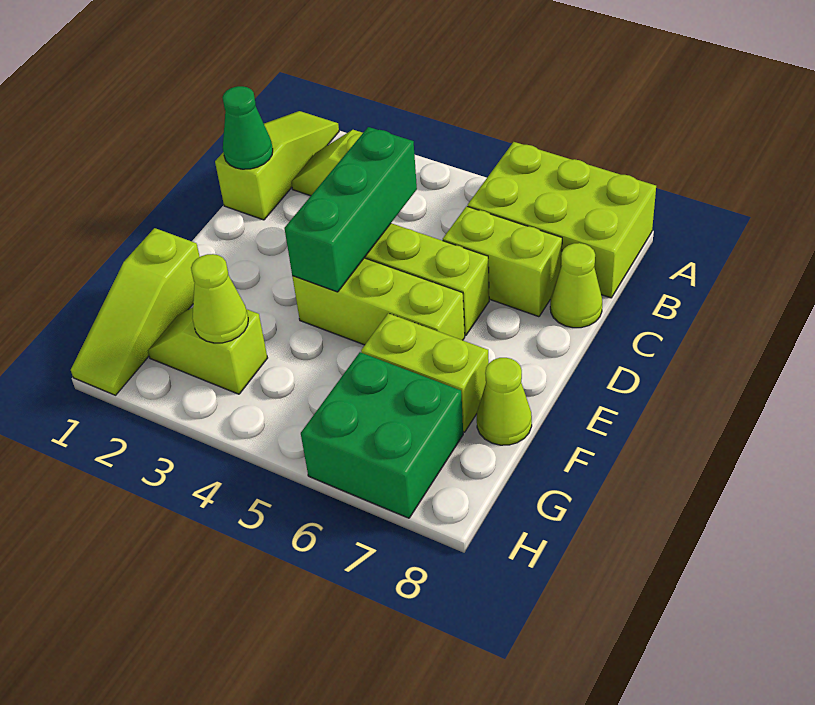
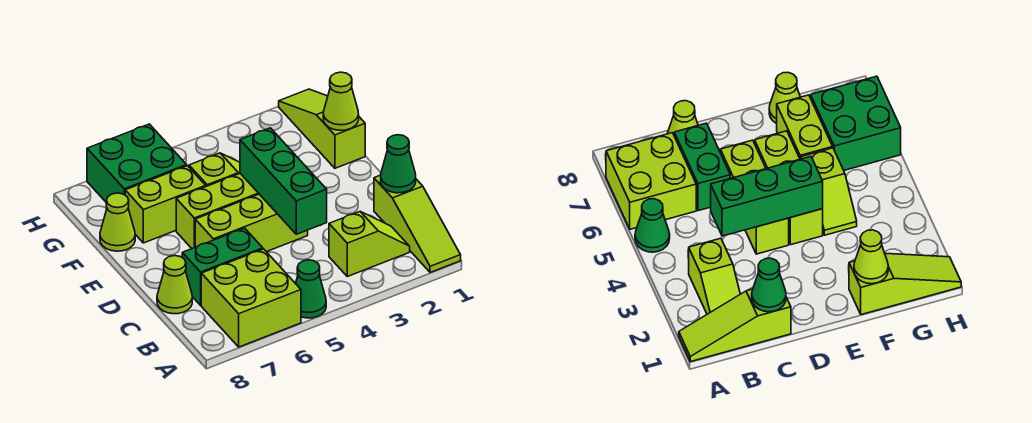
none -> green cone A5 level 1
lime brick A6:B8 level 1 -> lime brick A6:B7 level 1
lime brick C6:C7 level 1 -> green brick C6:C7 level 1
lime slope G2:G3 level 1 top 3 -> lime slope F4:F5 level 1 top 5
lime cone G3 level 2 -> lime cone F1 level 2

